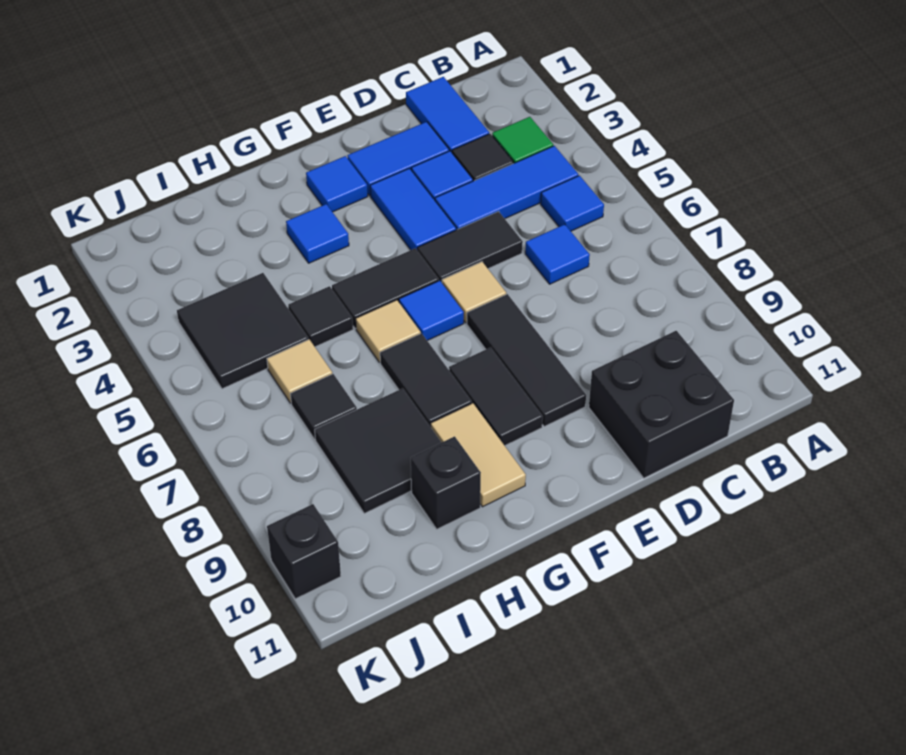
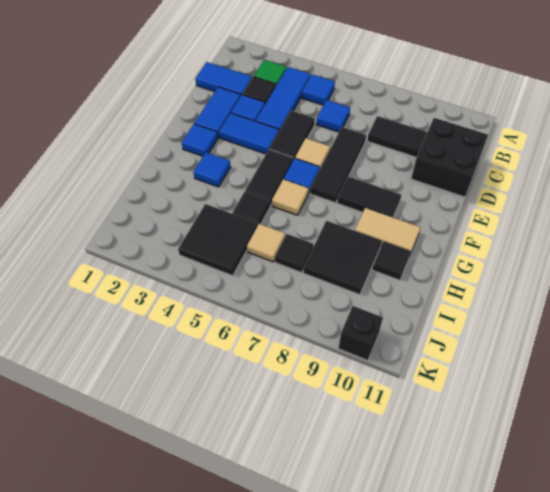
black tile E7:E9 level 1 -> black tile D7:F7 level 1
black tile G7:G8 level 1 -> black tile C8:C9 level 1
black brick H10 level 1 -> black tile H10 level 1

